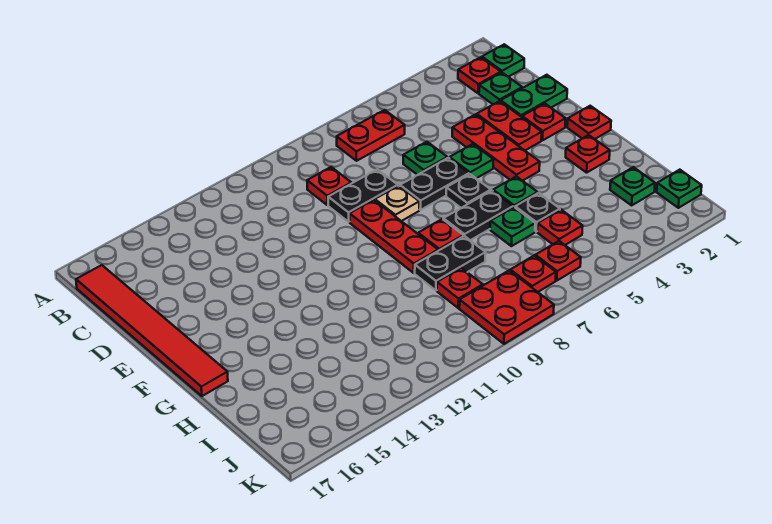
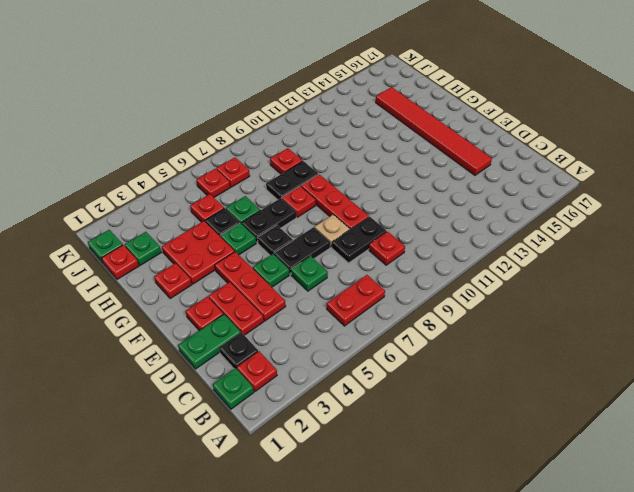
red tile B17:G17 level 1 -> red tile D15:I15 level 1
green plate C2 level 1 -> black plate C2 level 1
red plate F1 level 1 -> red plate I1 level 1
red plate J8:K9 level 1 -> red plate G3:H4 level 1

